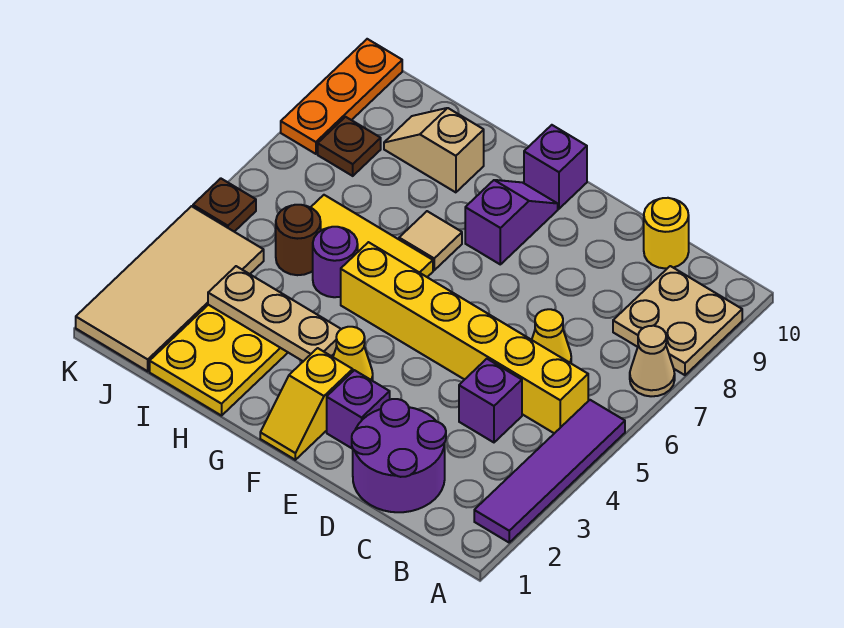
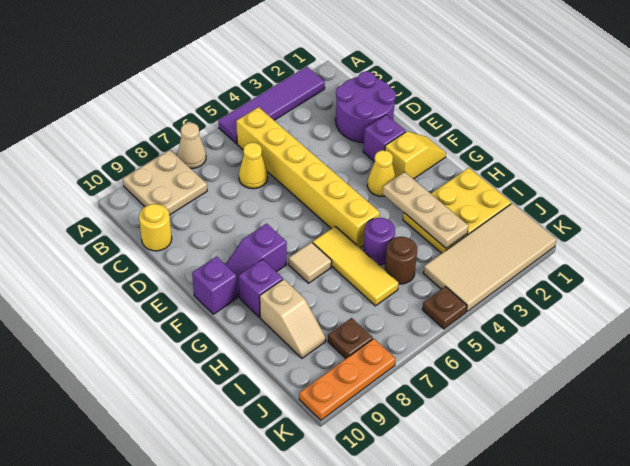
purple brick C4 level 1 -> purple brick G9 level 1

